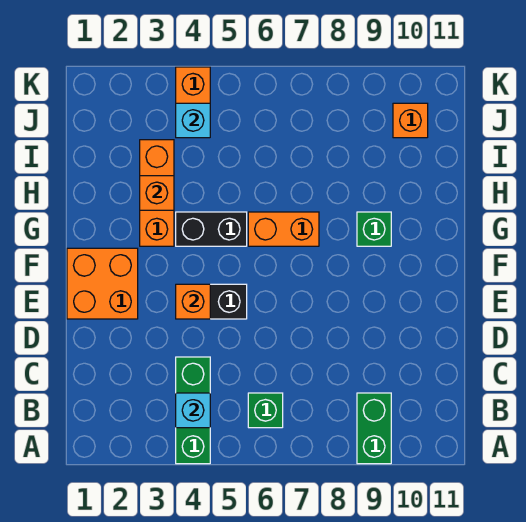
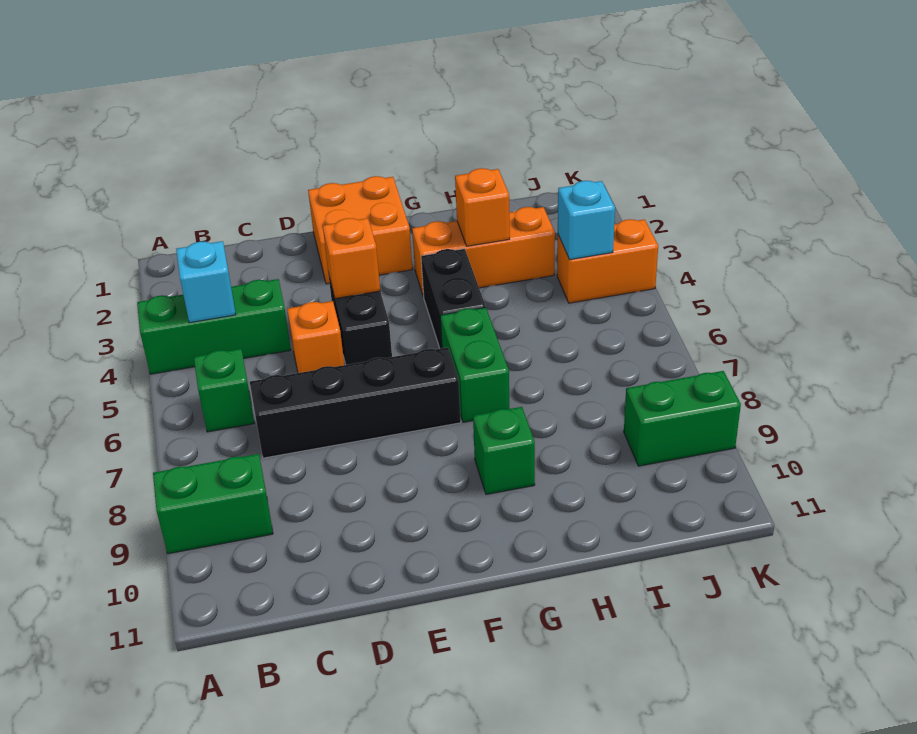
none -> black brick C7:F7 level 1
orange brick G6:G7 level 1 -> green brick G6:G7 level 1
none -> green brick J9:K9 level 1
orange brick J10 level 1 -> orange brick D5 level 1

